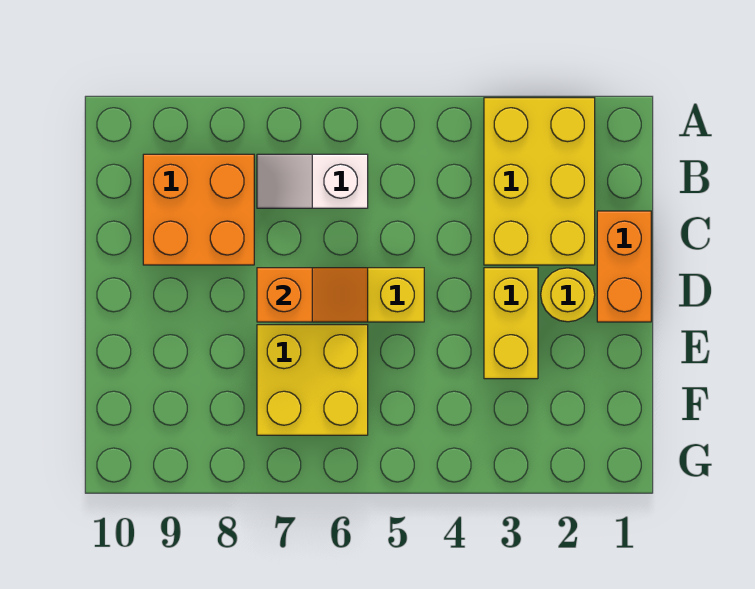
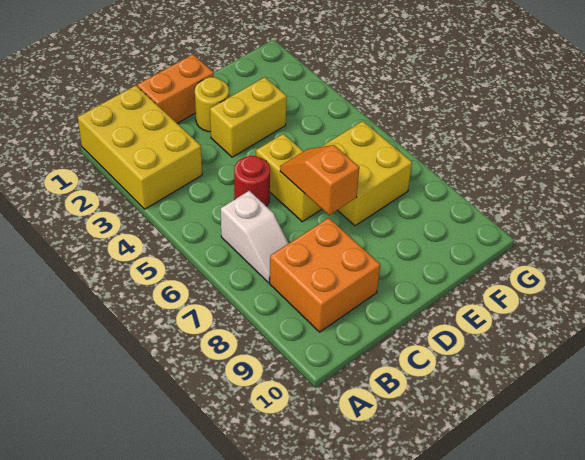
yellow brick A2:C3 level 1 -> yellow brick A1:B3 level 1
none -> red round brick C5 level 1

